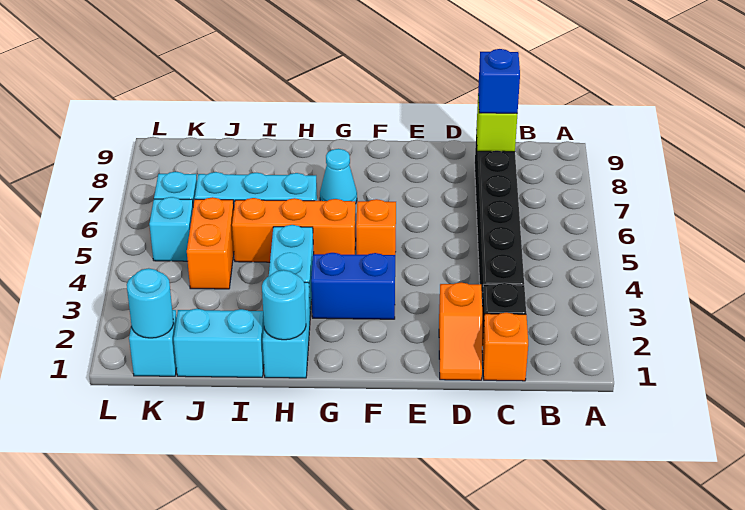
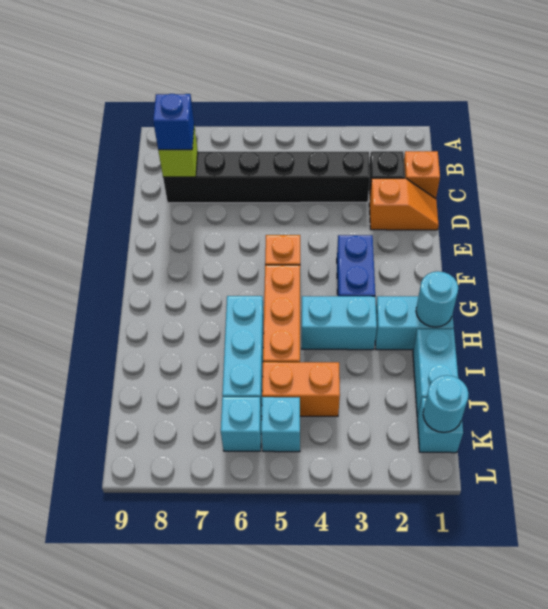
cyan cone G7 level 1 -> none

